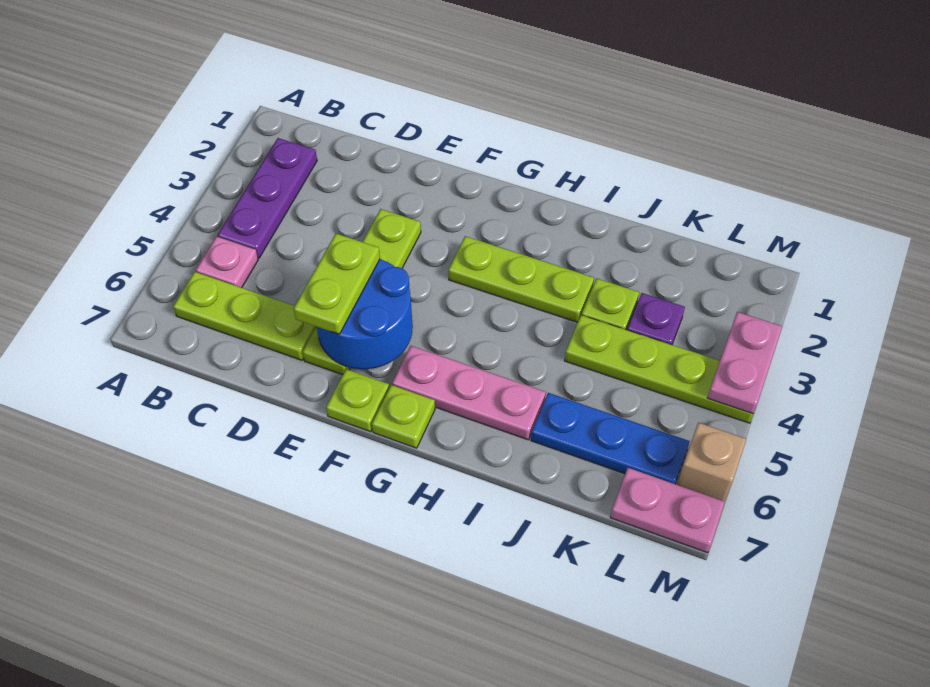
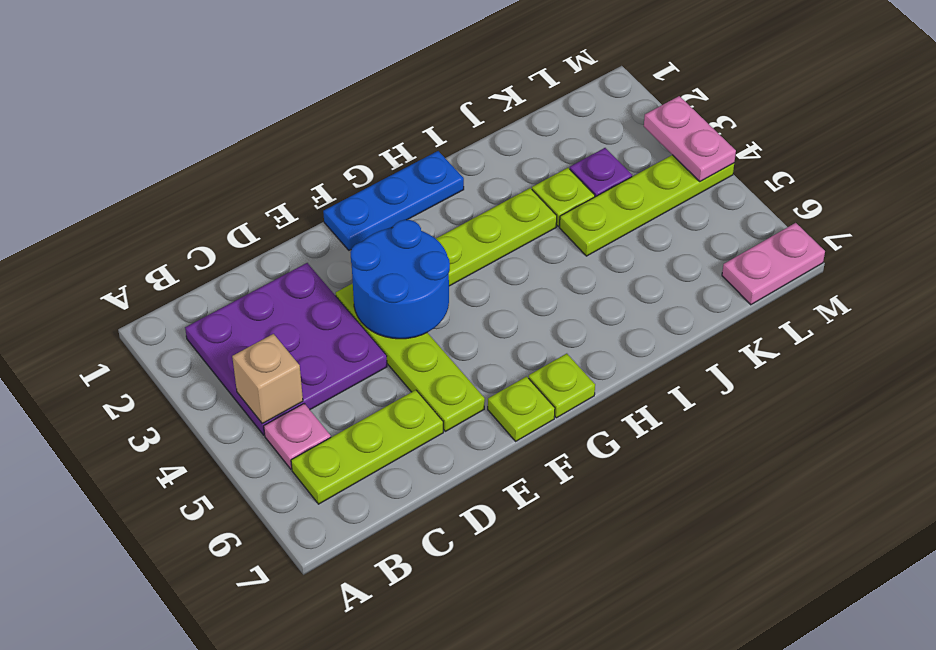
purple plate B2:B4 level 1 -> purple plate B2:D4 level 1
blue round brick E5:F6 level 2 -> blue round brick E3:F4 level 2
lime plate E5:E6 level 3 -> none
pink plate G6:I6 level 1 -> none
blue plate J6:L6 level 1 -> blue plate F1:H1 level 1
tan brick M6 level 1 -> tan brick B4 level 2

